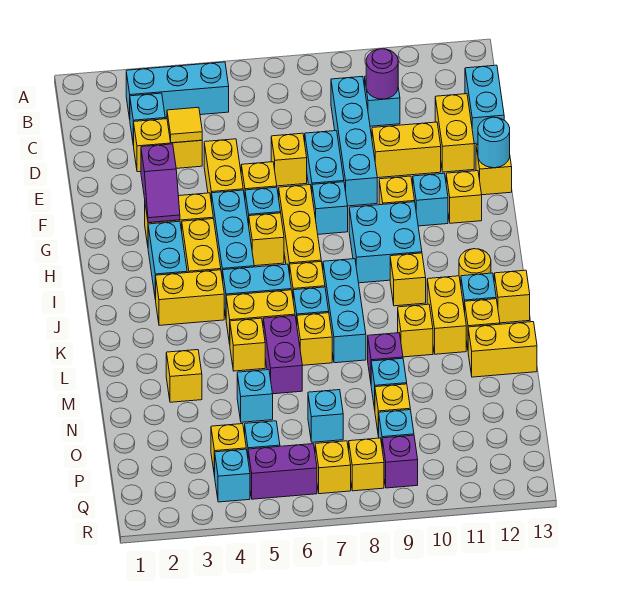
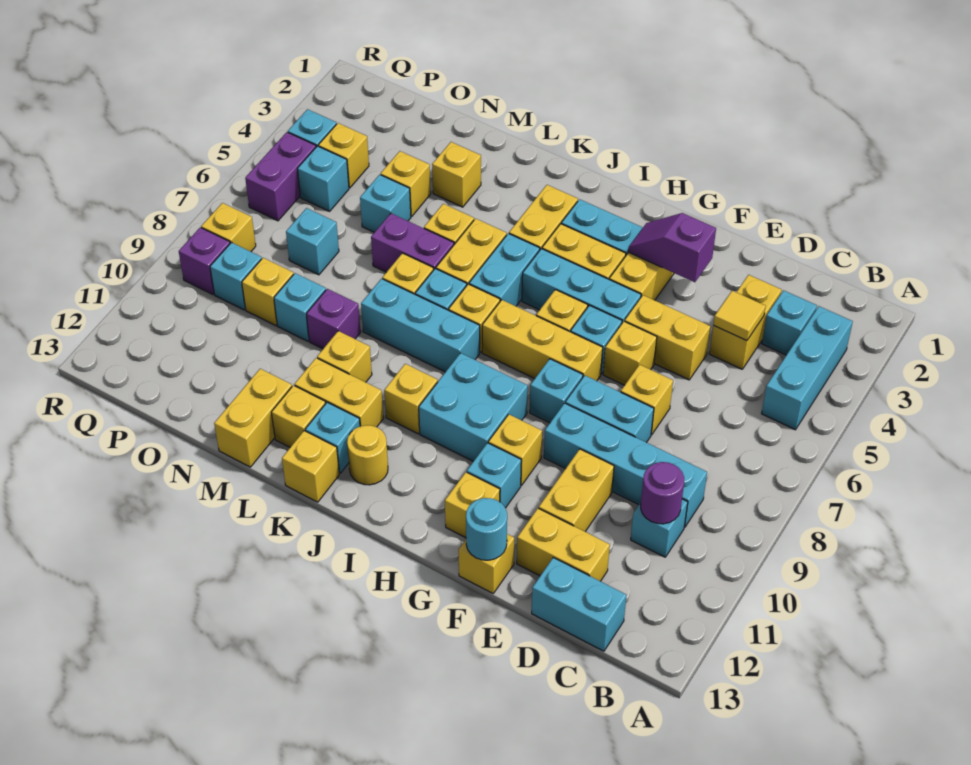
yellow brick Q7 level 1 -> yellow brick N4 level 1

